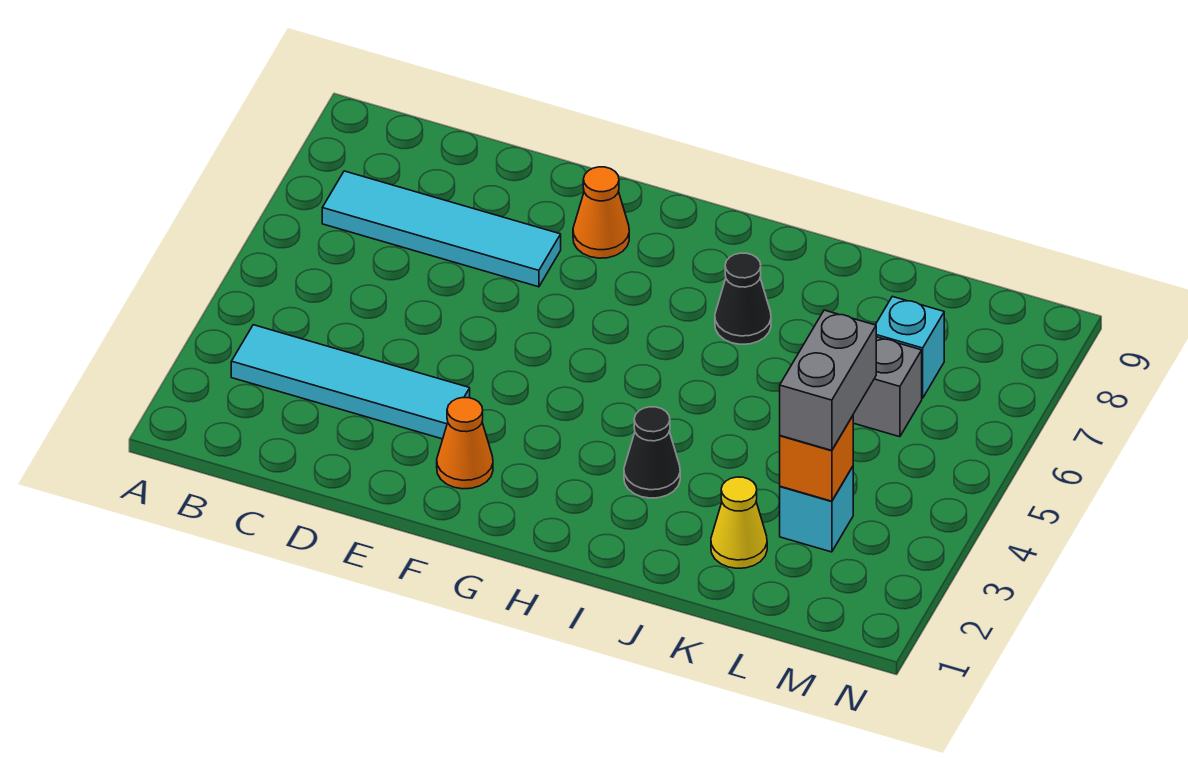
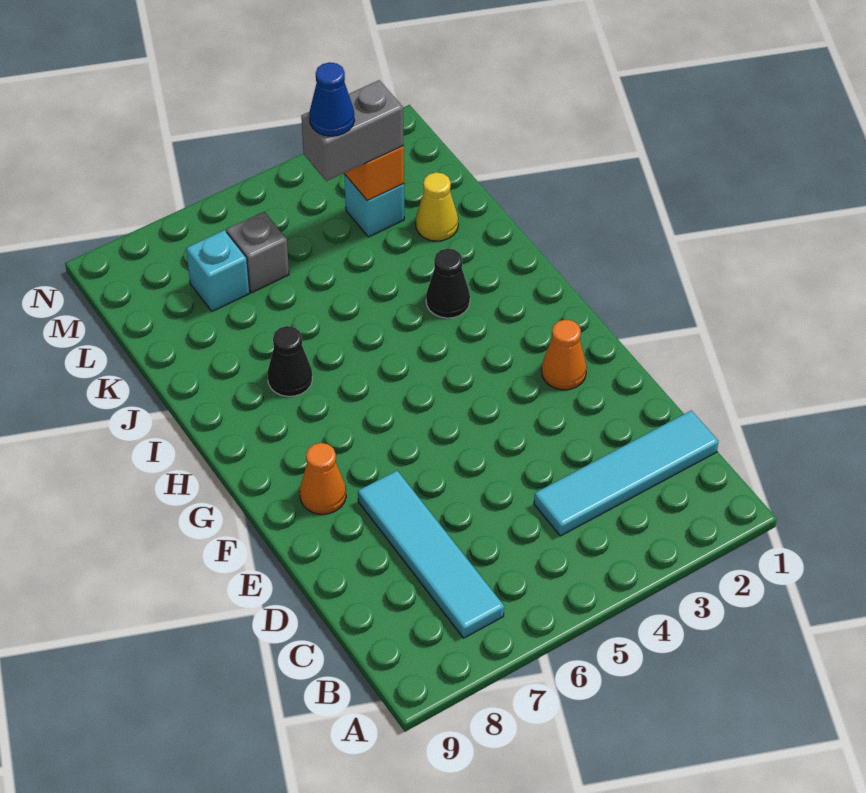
cyan tile B3:E3 level 1 -> cyan tile C1:C4 level 1
none -> blue cone L4 level 4

